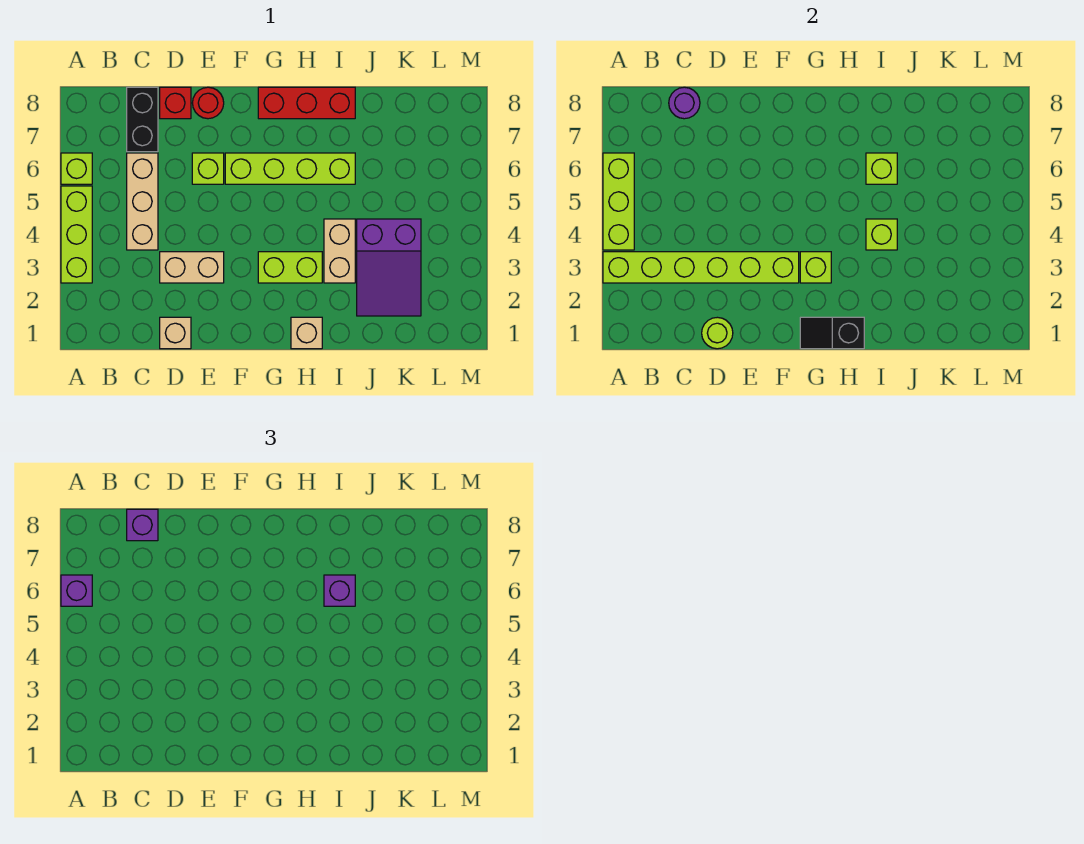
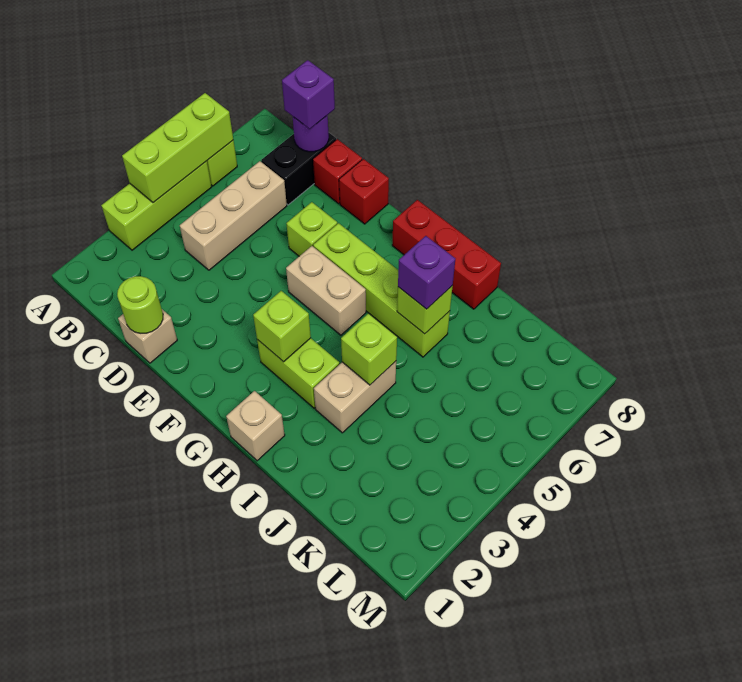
lime brick A3:F3 level 2 -> none
purple brick A6 level 3 -> none
tan brick D3:E3 level 1 -> tan brick F5:G5 level 1
red round brick E8 level 1 -> red brick E8 level 1
black slope G1:H1 level 2 top H -> none
purple slope J2:K4 level 1 top 4 -> none

